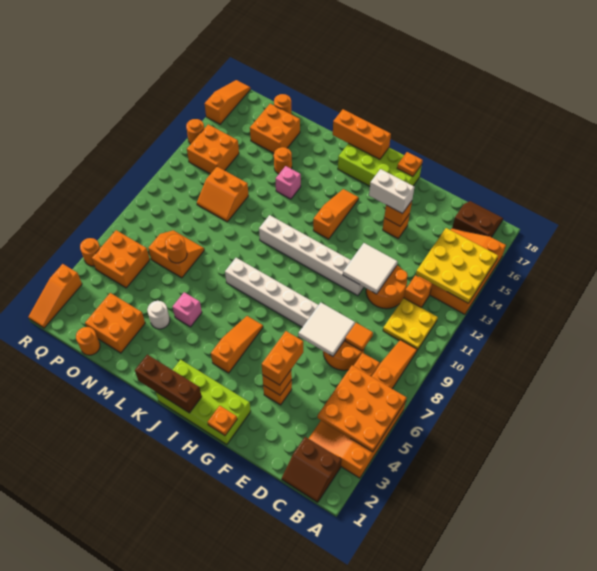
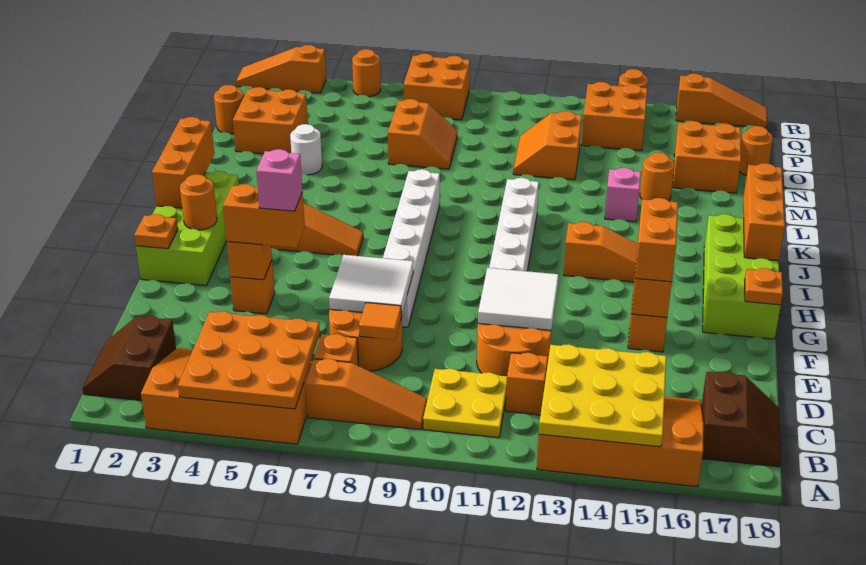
white brick F15:G15 level 3 -> orange brick F15:G15 level 3
brown brick I1:K1 level 2 -> orange brick I1:K1 level 2
pink brick L5 level 1 -> pink brick F5 level 4
orange round brick N7 level 2 -> orange round brick H2 level 2
orange brick P5:Q6 level 1 -> orange brick Q7:R8 level 1

